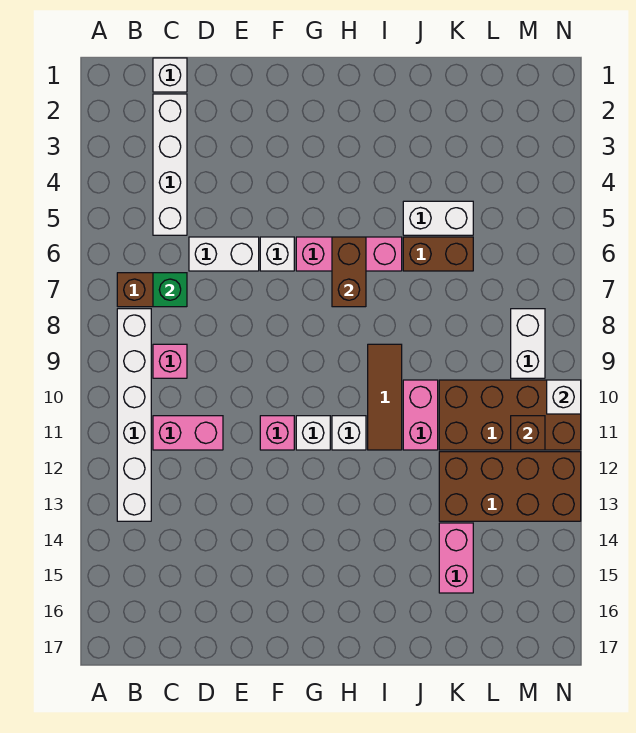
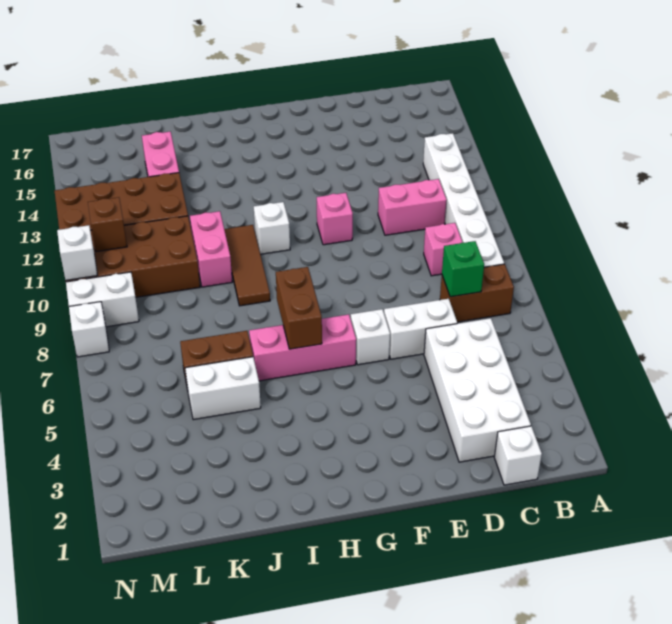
white brick C2:C5 level 1 -> white brick C2:D5 level 1
white brick G11 level 1 -> white brick N8 level 1
white brick M8:M9 level 1 -> white brick M9:N9 level 1

